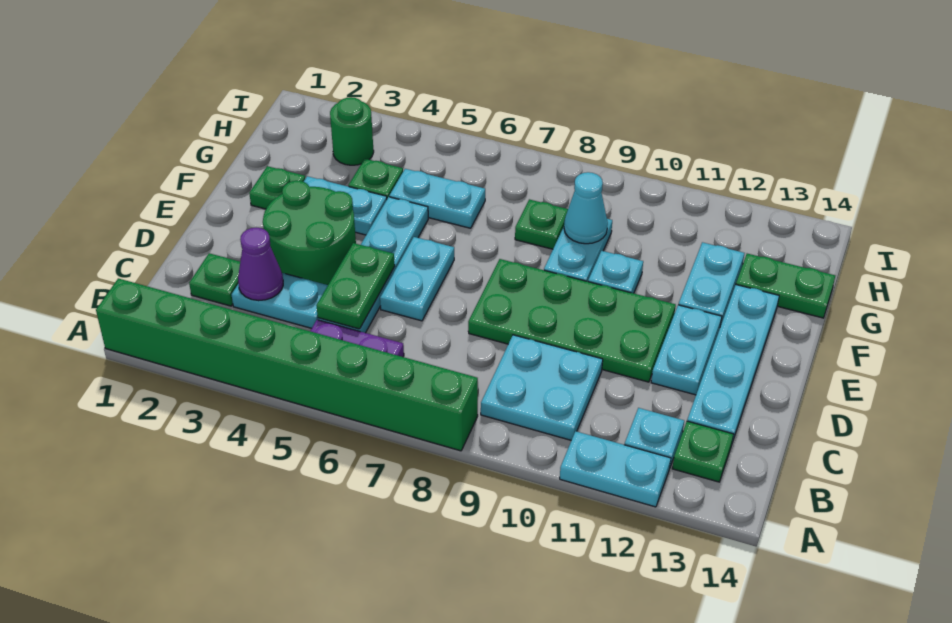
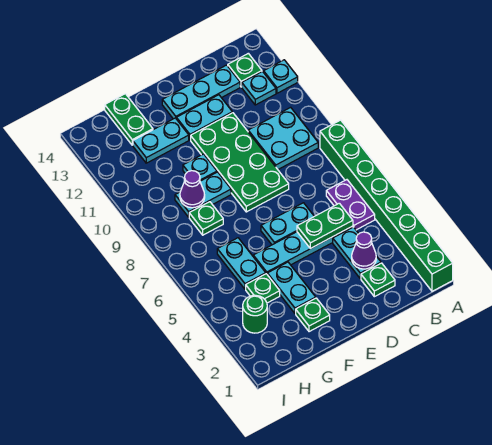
cyan plate A11:A12 level 1 -> cyan plate A12 level 1
cyan plate C13:F13 level 1 -> cyan plate C13:E13 level 1
green round brick D3:E4 level 1 -> none
cyan cone G9 level 2 -> purple cone G9 level 2

